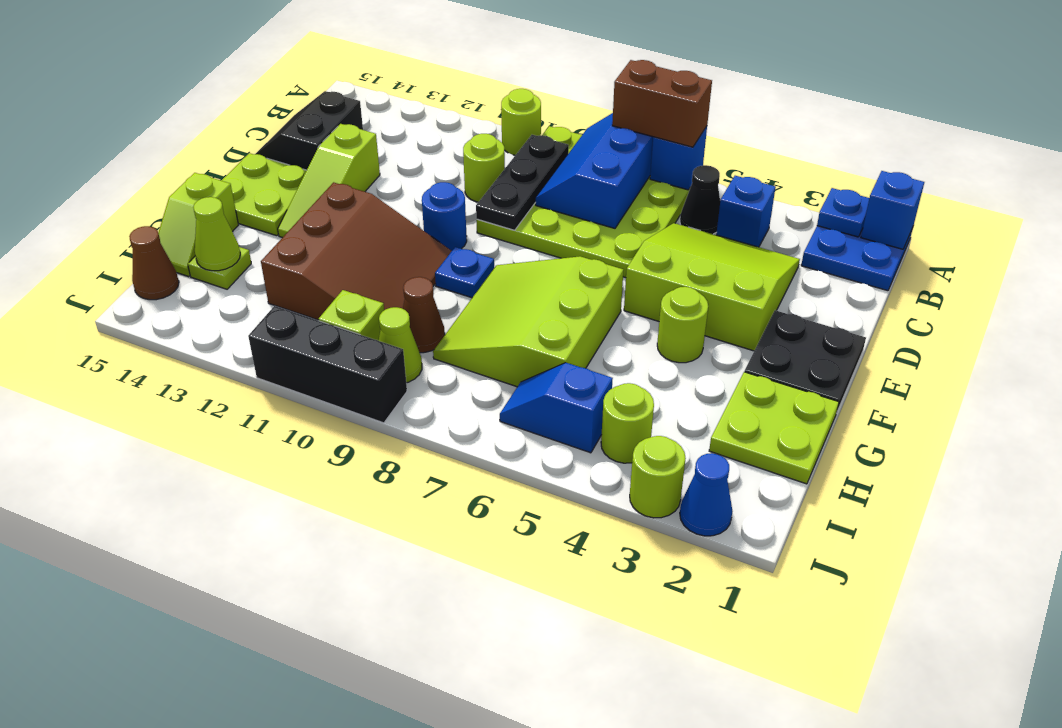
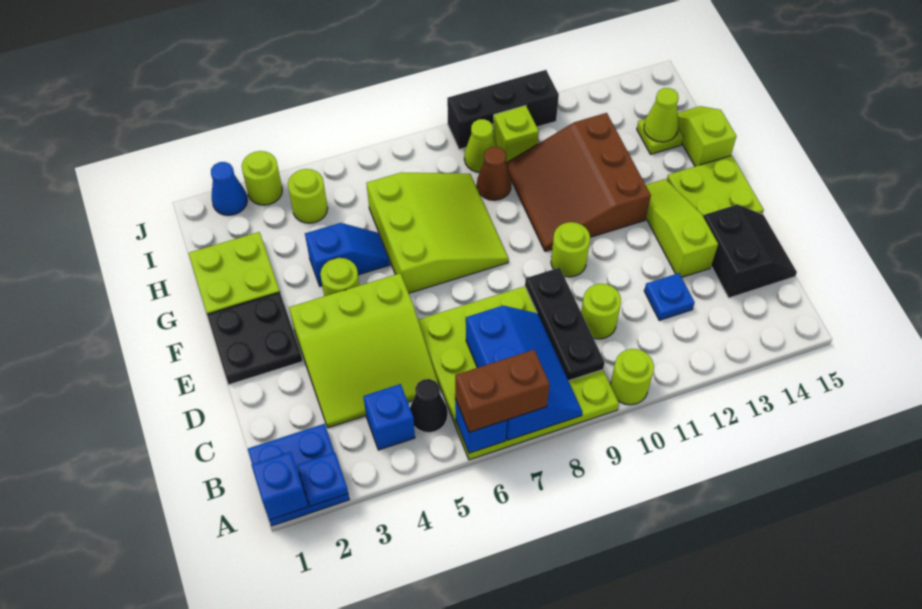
blue round brick E10 level 1 -> lime round brick E10 level 1
blue plate F9 level 1 -> blue plate C12 level 1
blue slope I5:I6 level 1 top 5 -> blue slope G4:G5 level 1 top 4
brown cone I15 level 1 -> none

